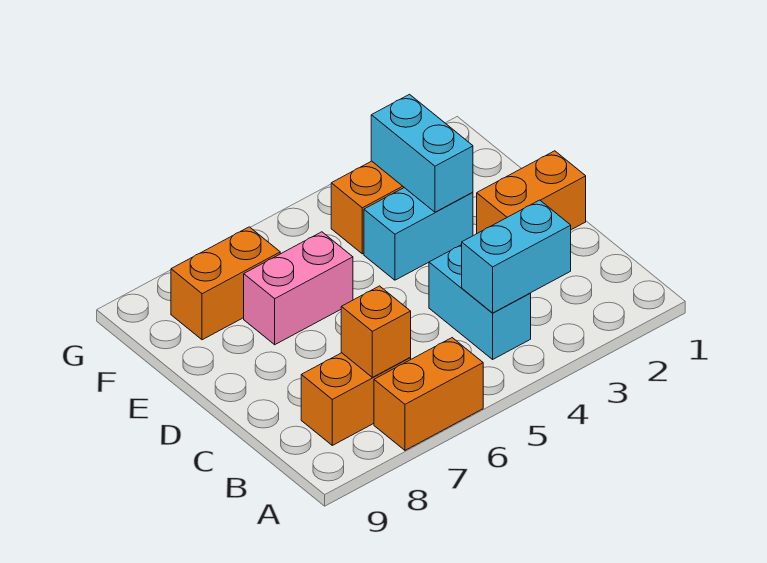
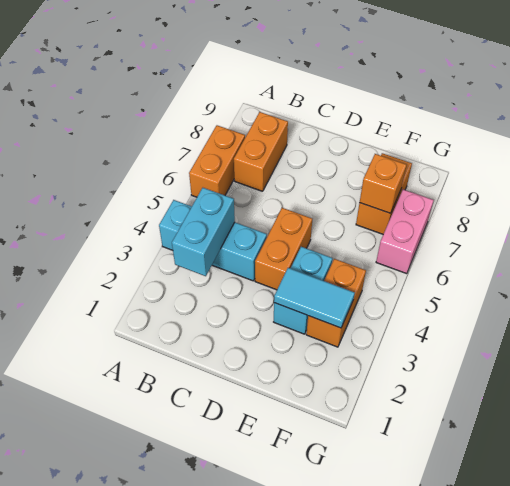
cyan brick B4:C4 level 1 -> cyan brick A4:C4 level 1
orange brick B7 level 2 -> orange brick F7 level 2
orange brick D1:D2 level 1 -> orange brick D4:D5 level 1
cyan brick E3:F3 level 2 -> cyan tile E3:F3 level 2
pink brick E6:E7 level 1 -> pink brick G6:G7 level 1

